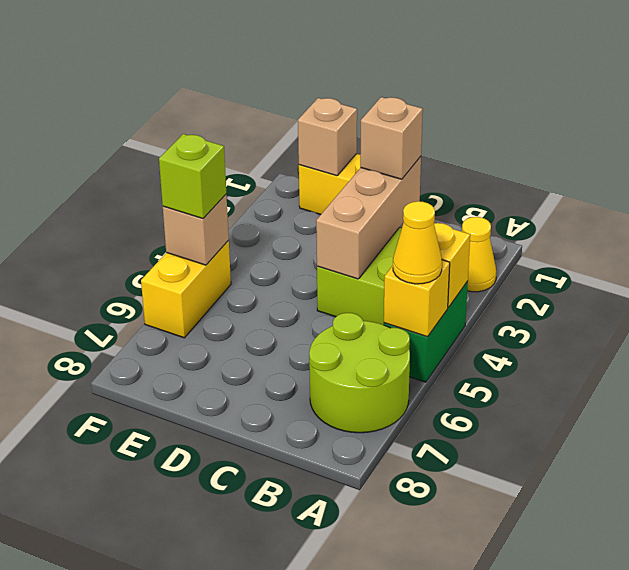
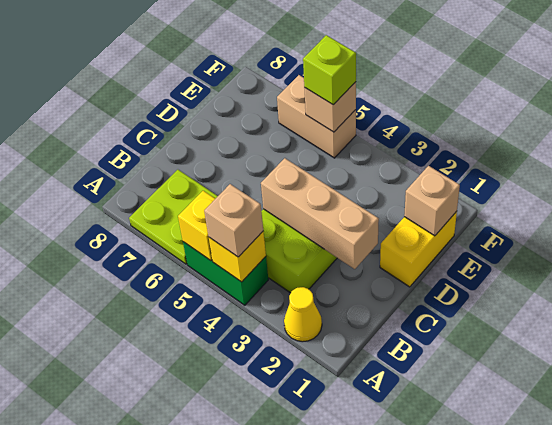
yellow cone A5 level 3 -> none
lime round brick A6:B7 level 1 -> lime plate A6:B7 level 1
tan brick C2 level 3 -> tan brick A4 level 3
yellow brick F5:F6 level 1 -> tan brick F5:F6 level 1

